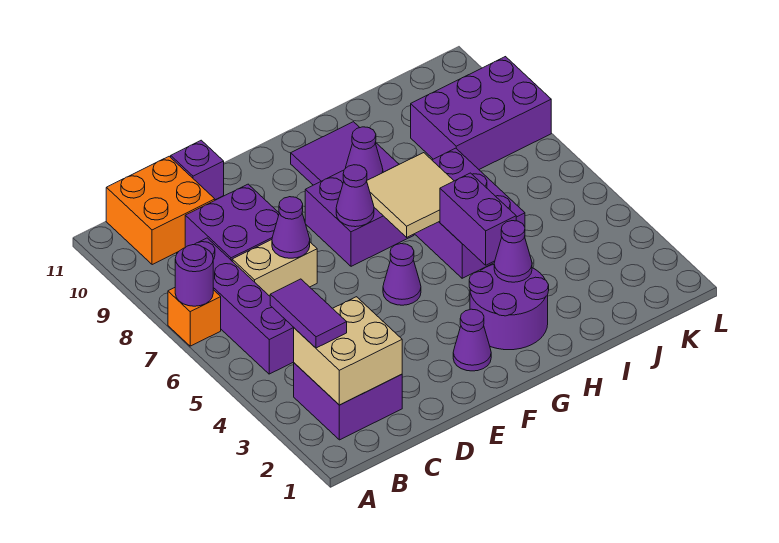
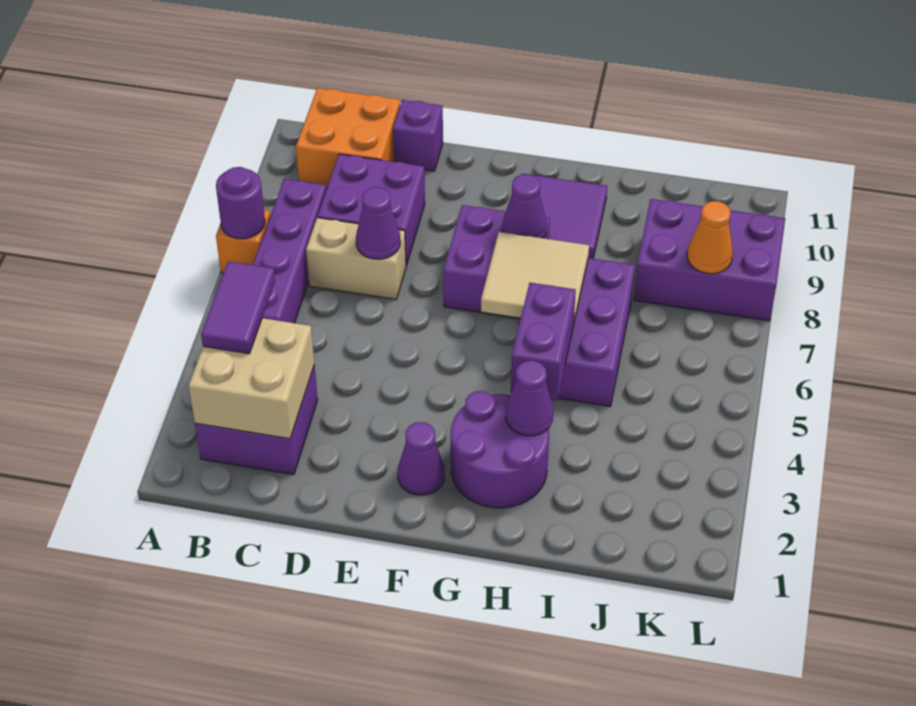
purple cone F5 level 1 -> none
purple cone F7 level 2 -> none
none -> orange cone K8 level 2

